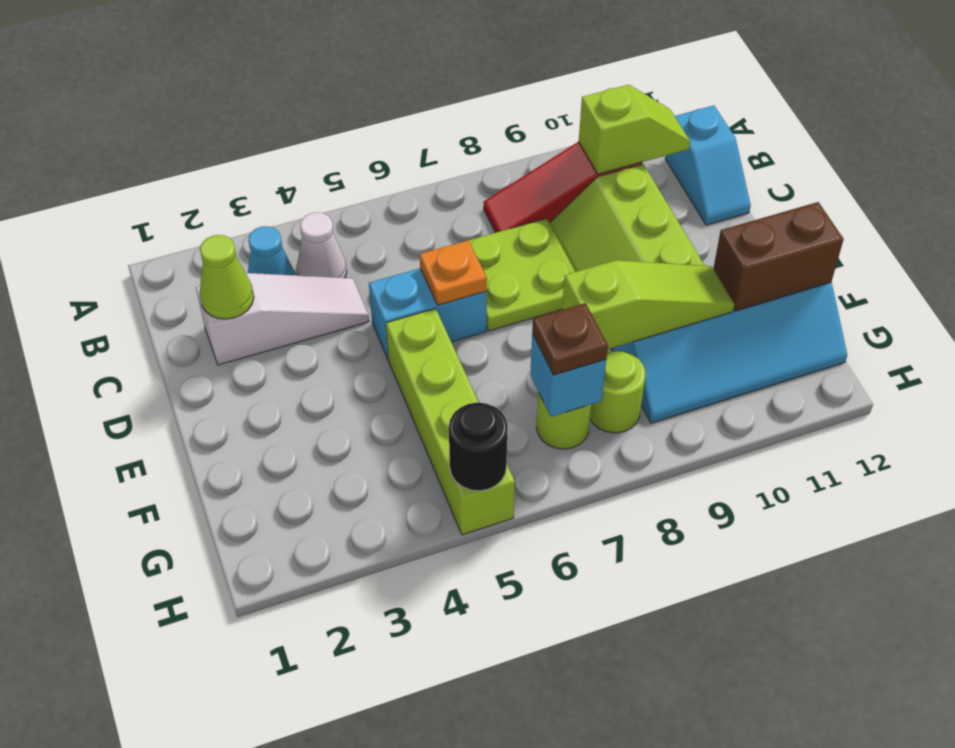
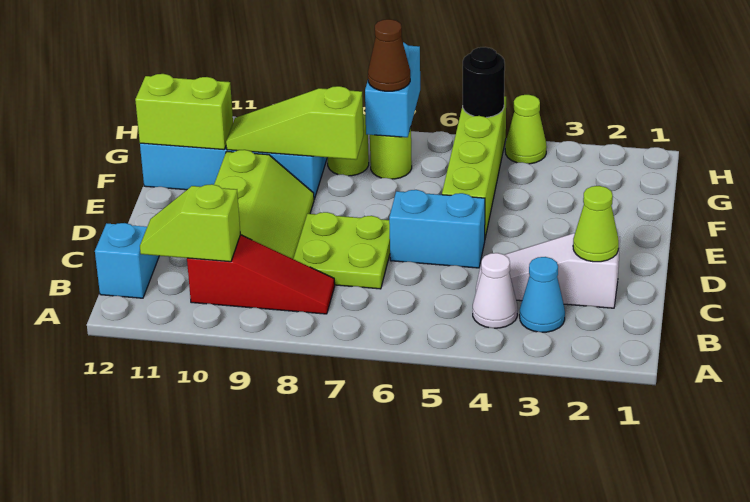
orange plate D6 level 2 -> none
brown brick F11:F12 level 2 -> lime brick F11:F12 level 2
cyan brick G7 level 2 -> cyan brick G7:H7 level 2
brown plate G7 level 3 -> brown cone G7 level 3
none -> lime cone H4 level 1

